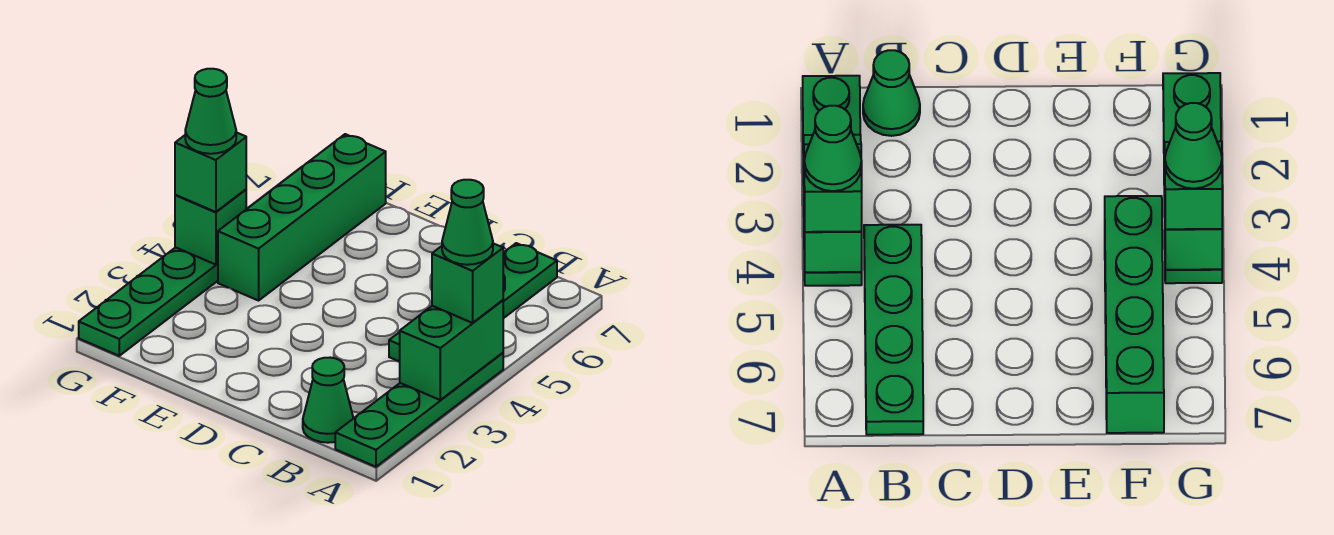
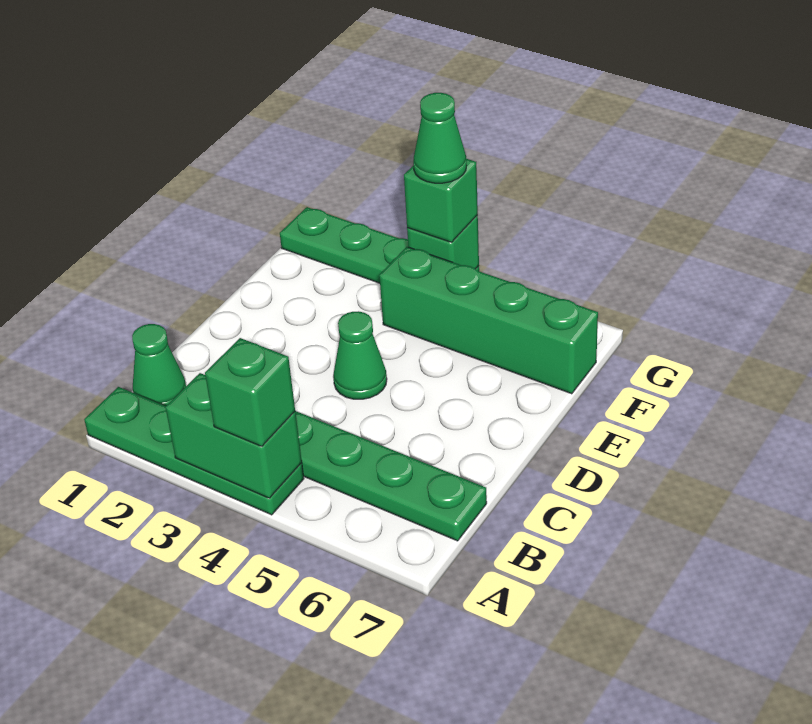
green cone A4 level 4 -> green cone D4 level 1

